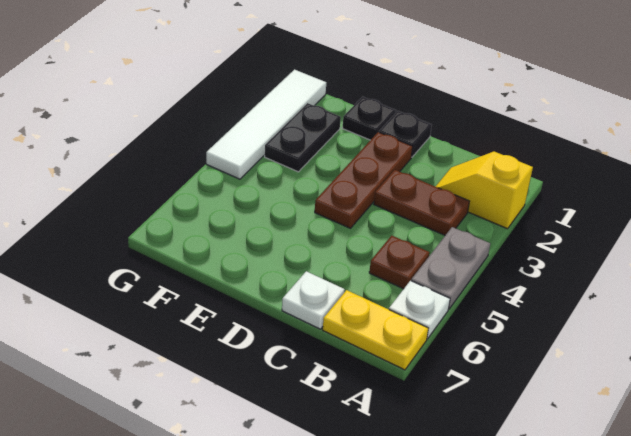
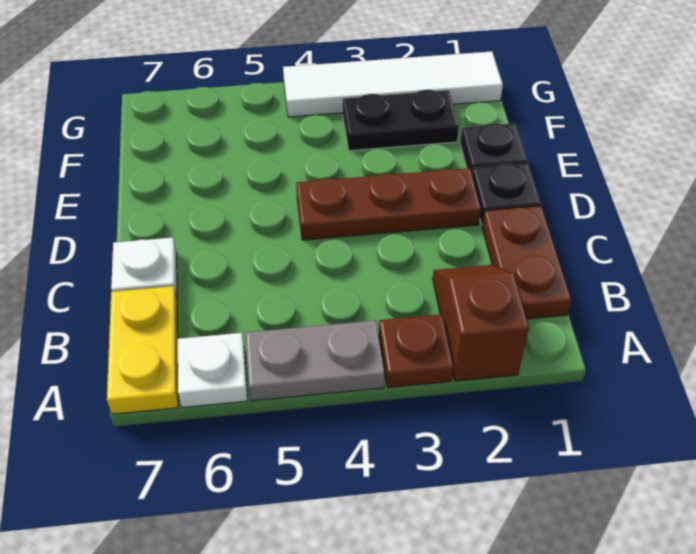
yellow slope A2:B2 level 1 top A -> brown slope A2:B2 level 1 top A
brown plate B3:C3 level 1 -> brown plate B1:C1 level 1
brown plate B5 level 1 -> brown plate A3 level 1

